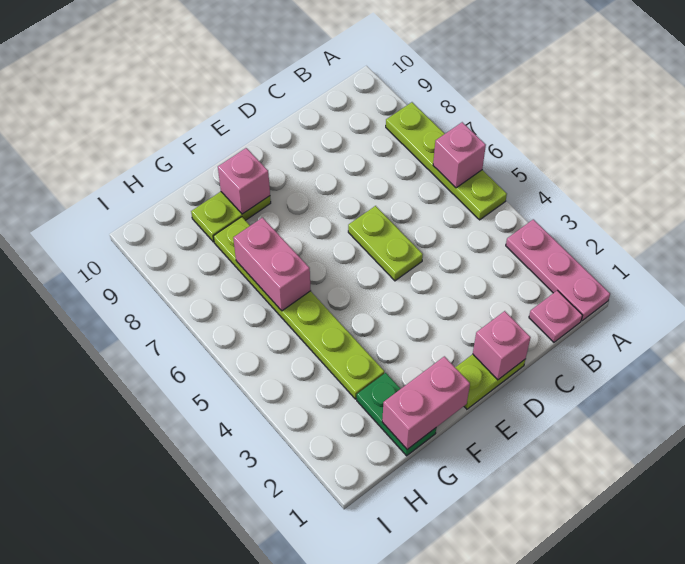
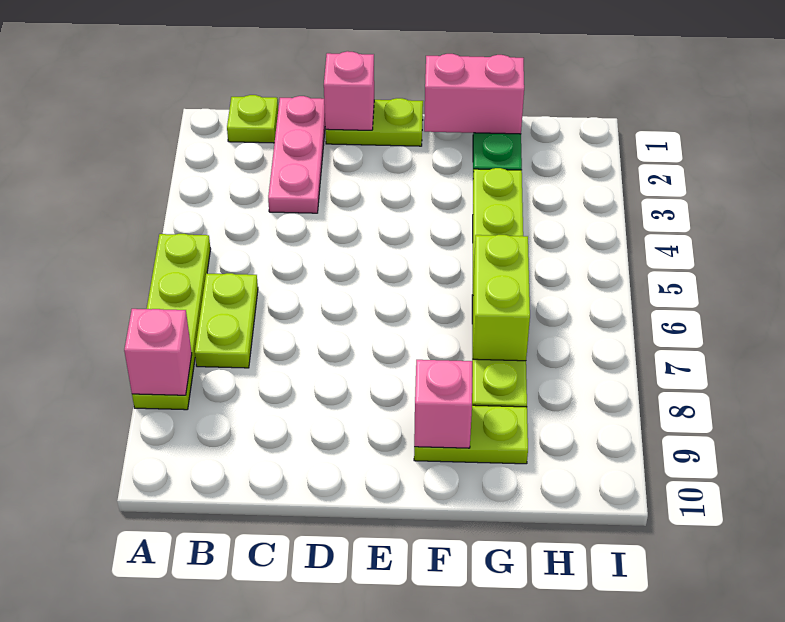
pink plate A1:A3 level 1 -> pink plate C1:C3 level 1
pink brick A6 level 2 -> pink brick A8 level 2
pink plate B1 level 1 -> lime plate B1 level 1
lime plate D5:D6 level 1 -> lime plate B6:B7 level 1
pink brick G6:G7 level 2 -> lime brick G6:G7 level 2

